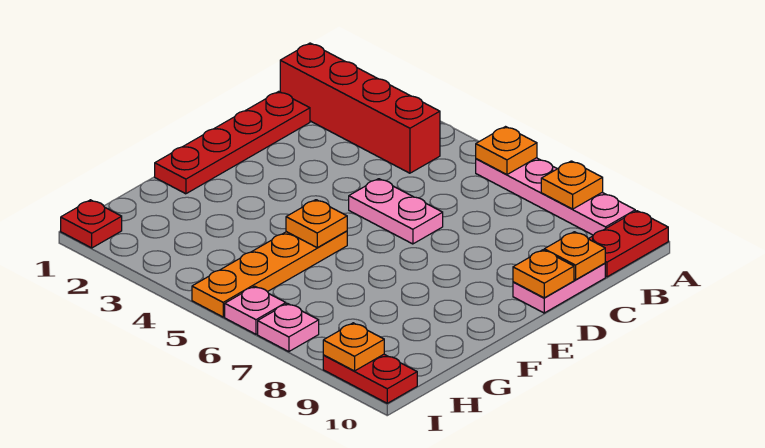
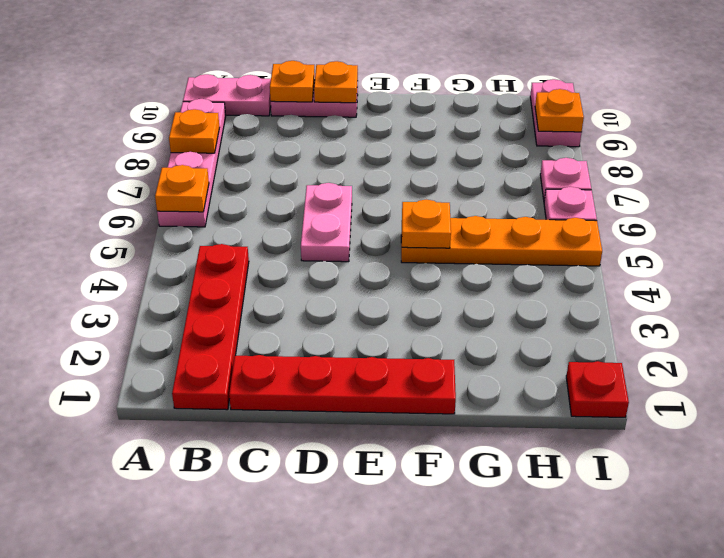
red plate A10:B10 level 1 -> pink plate A10:B10 level 1
red brick B1:B4 level 1 -> red plate B1:B4 level 1
red plate I9:I10 level 1 -> pink plate I9:I10 level 1

